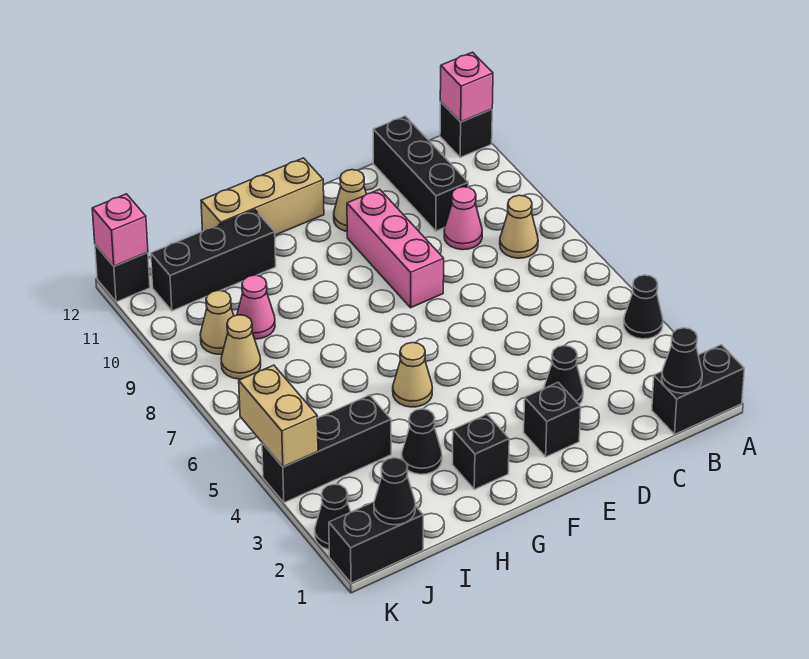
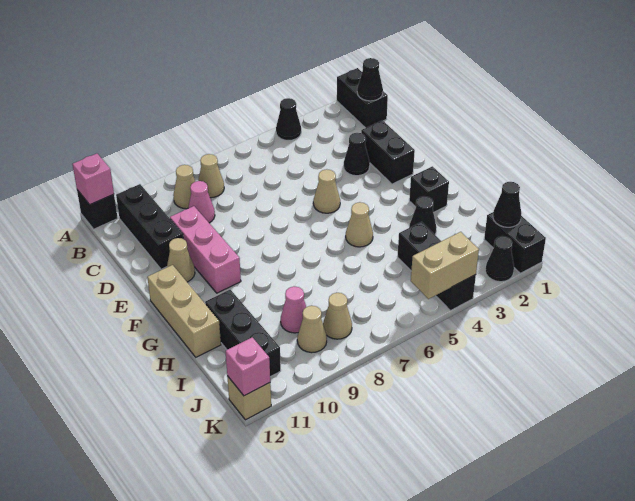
none -> tan cone B9 level 1
black brick C10:C12 level 1 -> black brick B11:D11 level 1
black brick E2 level 1 -> black brick D2:E2 level 1
none -> tan cone E5 level 1
pink brick E8:E10 level 1 -> pink brick D10:F10 level 1
black brick K12 level 1 -> tan brick K12 level 1

